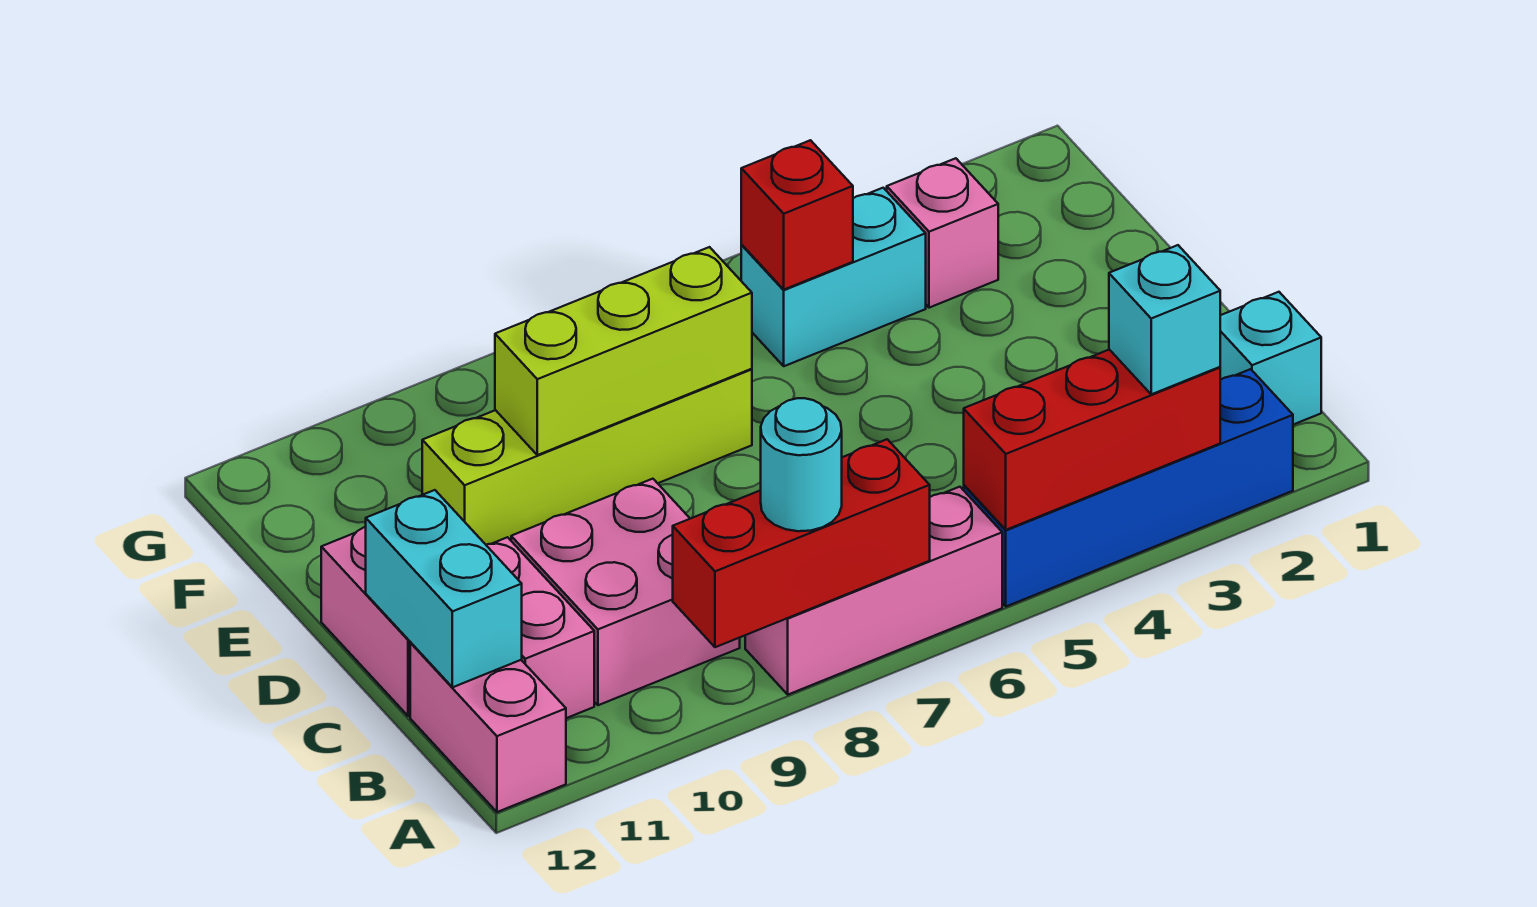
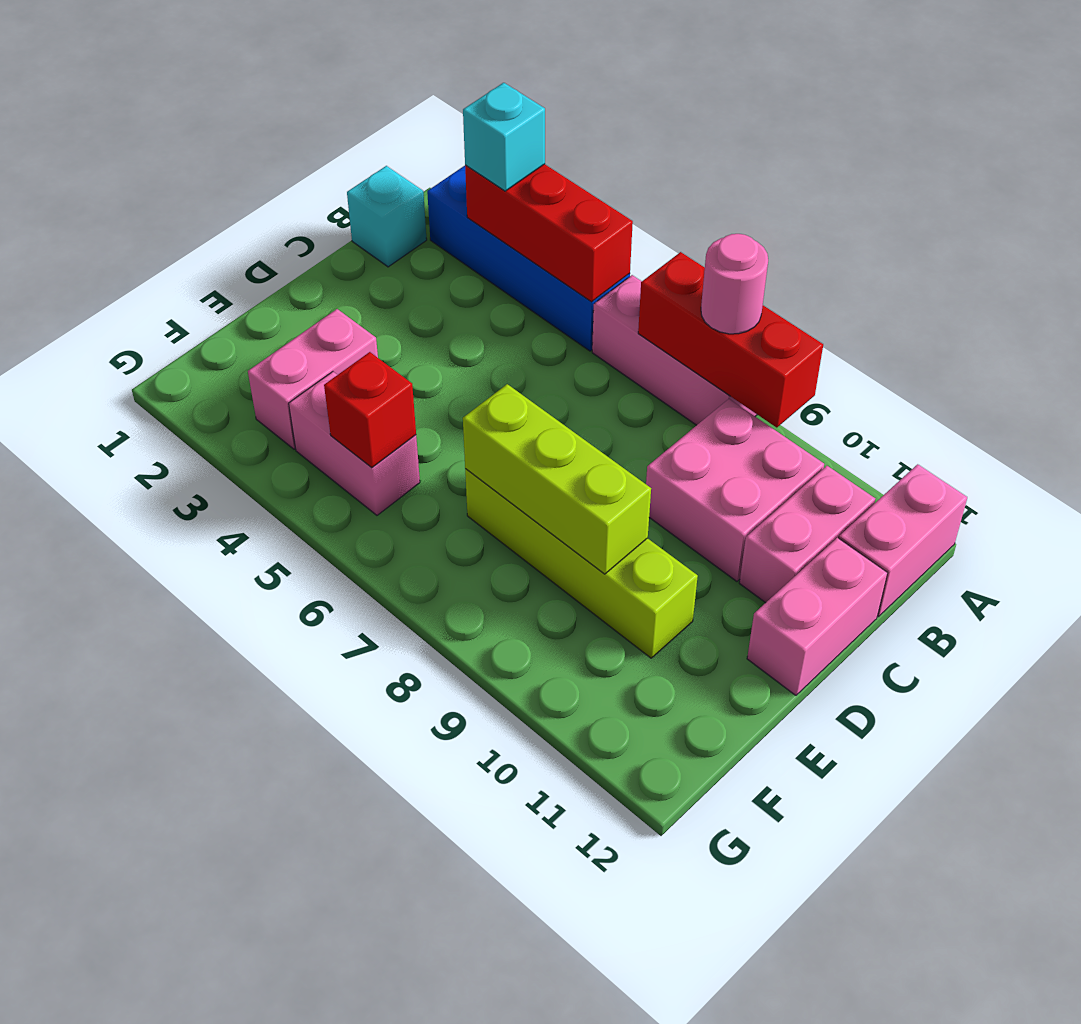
cyan round brick A8 level 3 -> pink round brick A8 level 3
cyan brick B12:C12 level 2 -> none
pink brick F3 level 1 -> pink brick E3:F3 level 1
cyan brick F4:F5 level 1 -> pink brick F4:F5 level 1

